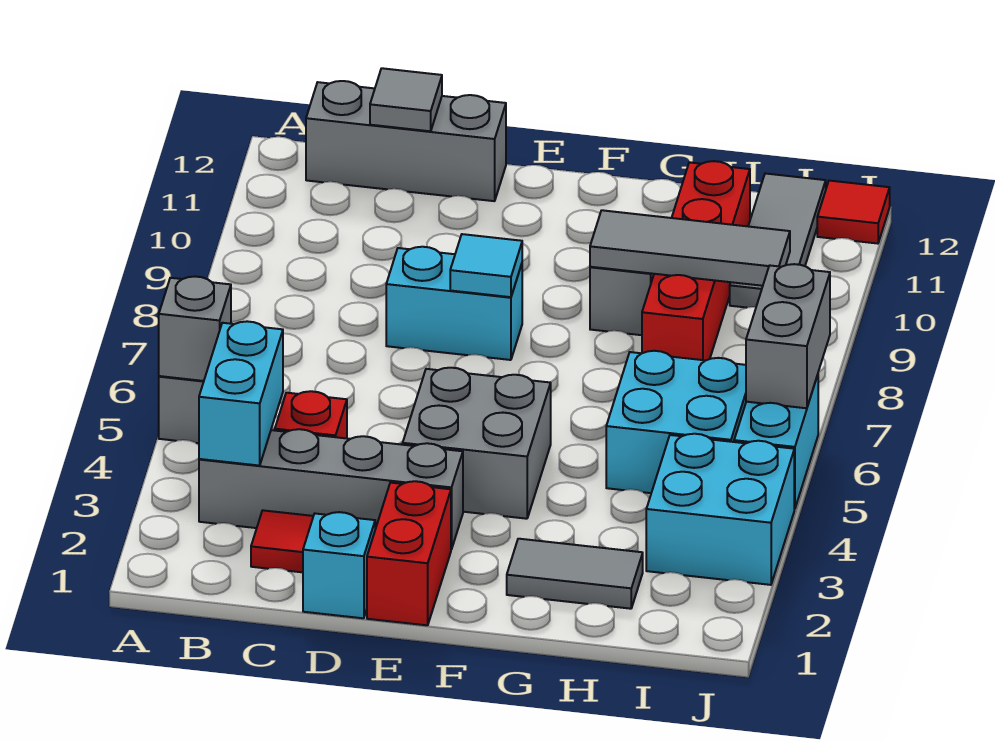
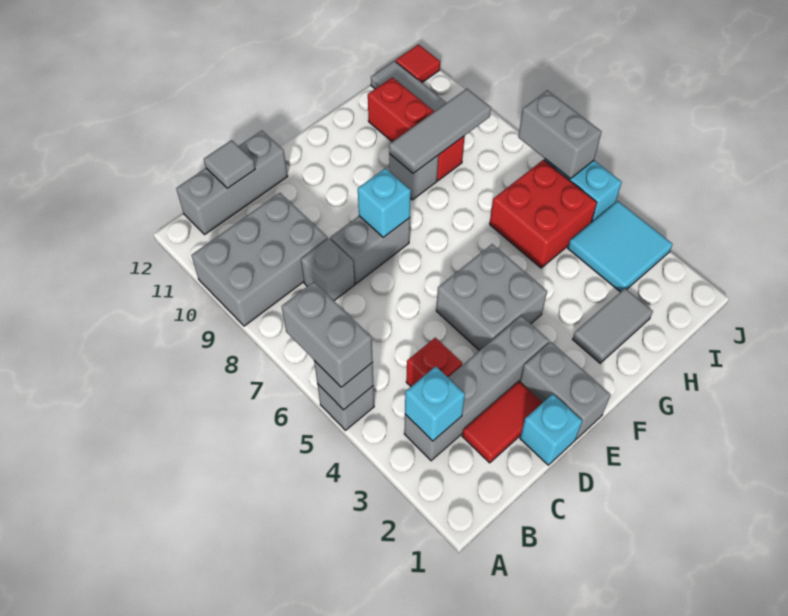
none -> grey brick A5:A6 level 3
none -> grey brick A9:C10 level 1
cyan brick B3:B4 level 2 -> cyan brick B3 level 2
none -> grey brick C8 level 1
cyan brick D8:E8 level 1 -> grey brick D8:E8 level 1
red brick E1:E2 level 1 -> grey brick E1:E2 level 1
cyan tile E8 level 2 -> cyan brick E8 level 2
cyan brick H5:I6 level 1 -> red brick H5:I6 level 1
red brick H8:H11 level 1 -> red brick H9:H11 level 1
cyan brick I3:J4 level 1 -> cyan tile I3:J4 level 1

